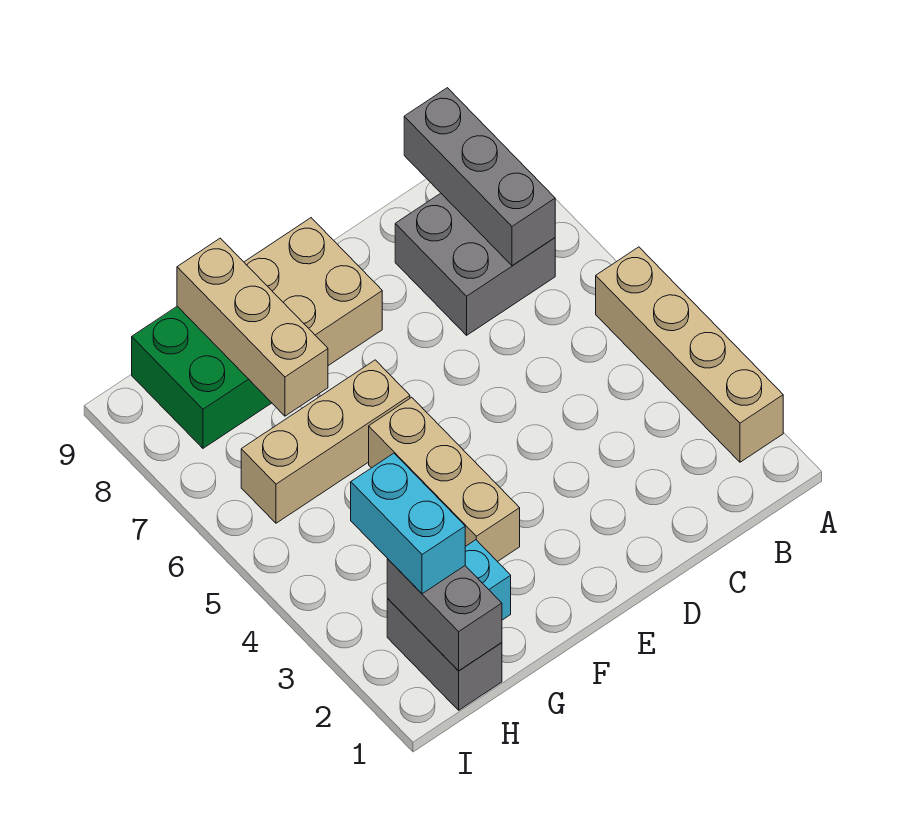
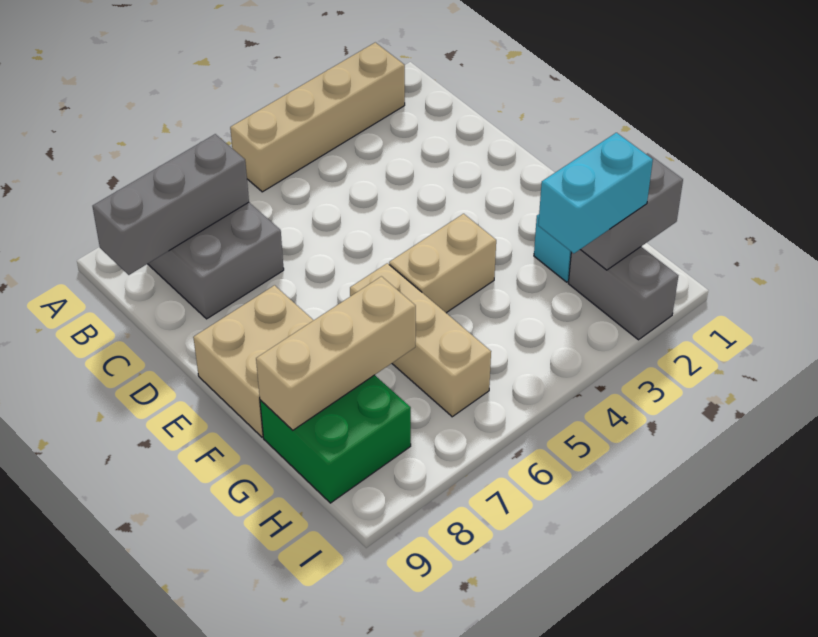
tan brick F3:F5 level 1 -> tan brick F4:F5 level 1
grey brick H1:H2 level 1 -> grey brick H2:I2 level 1

